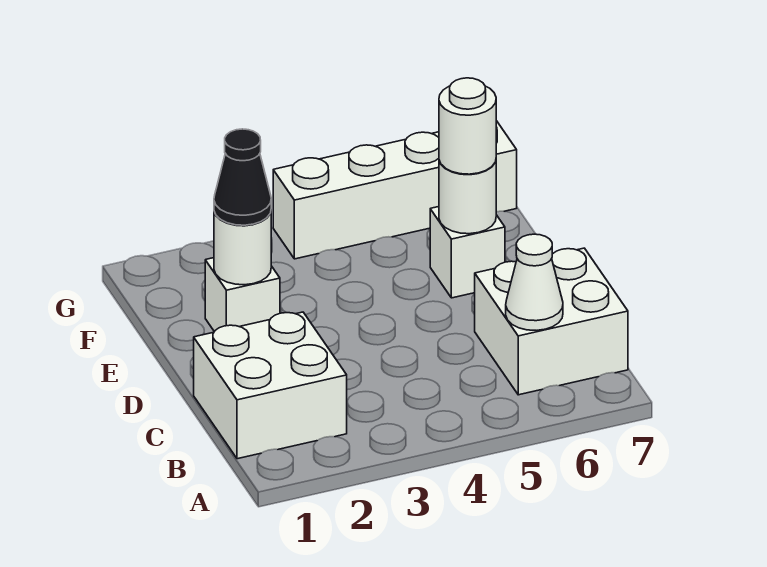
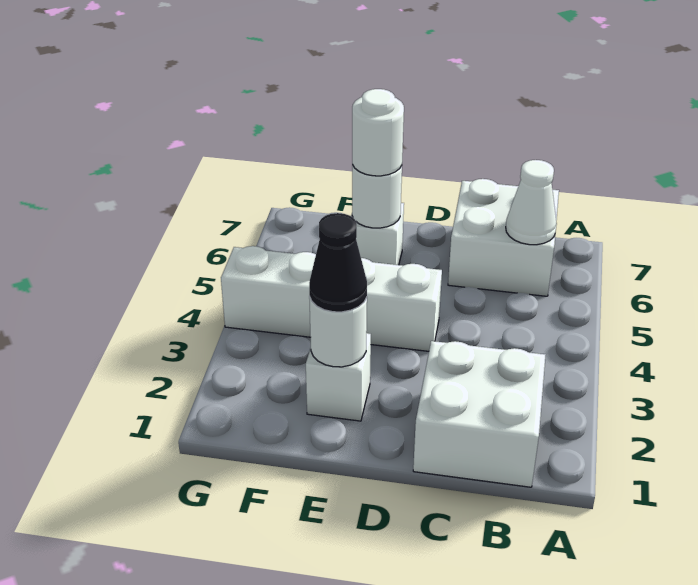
white brick G4:G7 level 1 -> white brick D4:G4 level 1

